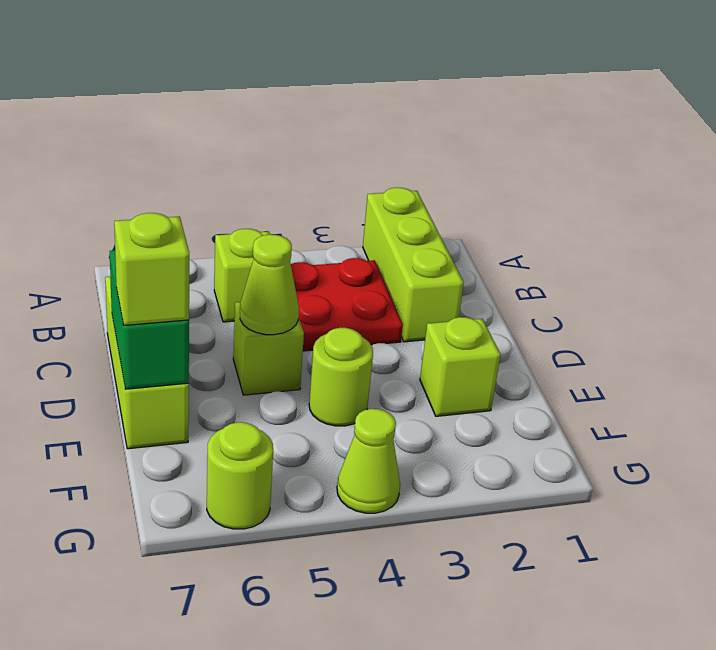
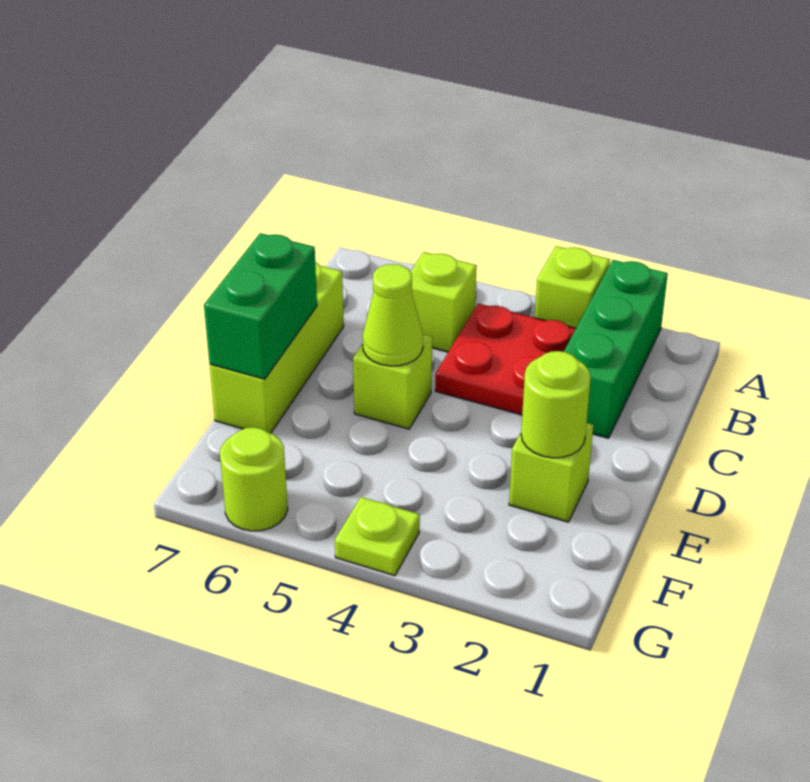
lime brick A2:C2 level 1 -> green brick A2:C2 level 1
lime round brick E4 level 1 -> lime round brick E2 level 2
lime brick E7 level 3 -> lime brick A3 level 1
lime cone G4 level 1 -> lime plate G4 level 1

